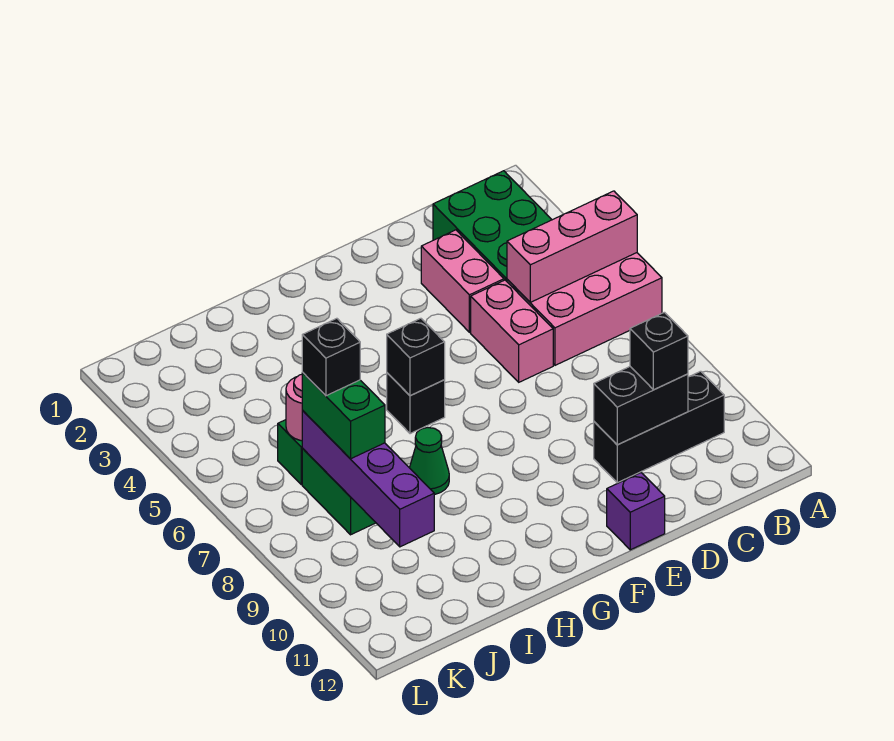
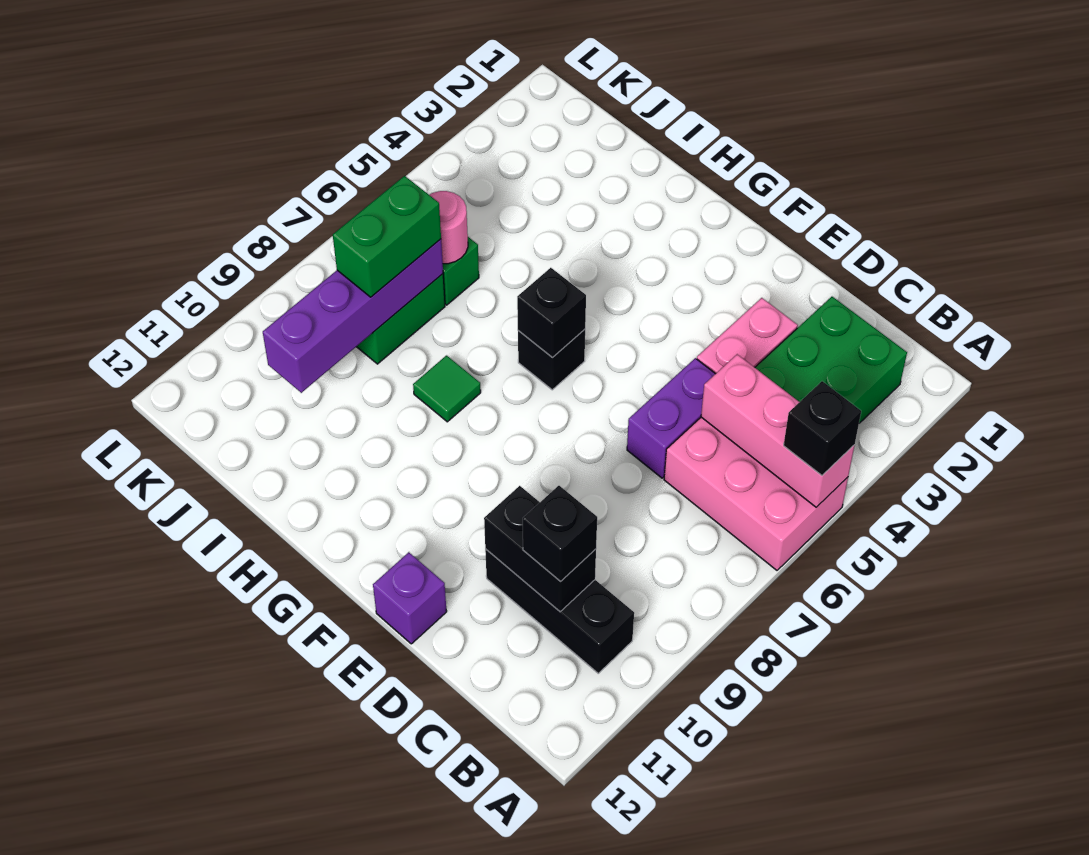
pink brick D5:D6 level 1 -> purple brick D5:D6 level 1
green cone H8 level 1 -> green tile H8 level 1
black brick J7 level 4 -> black brick A5 level 3

